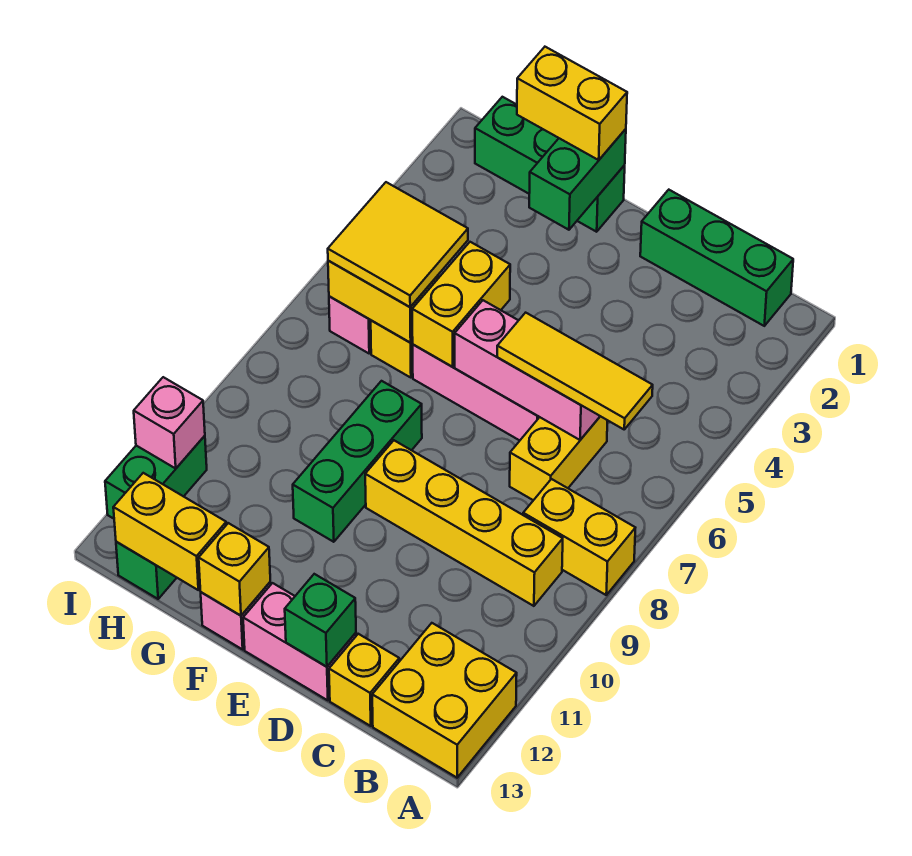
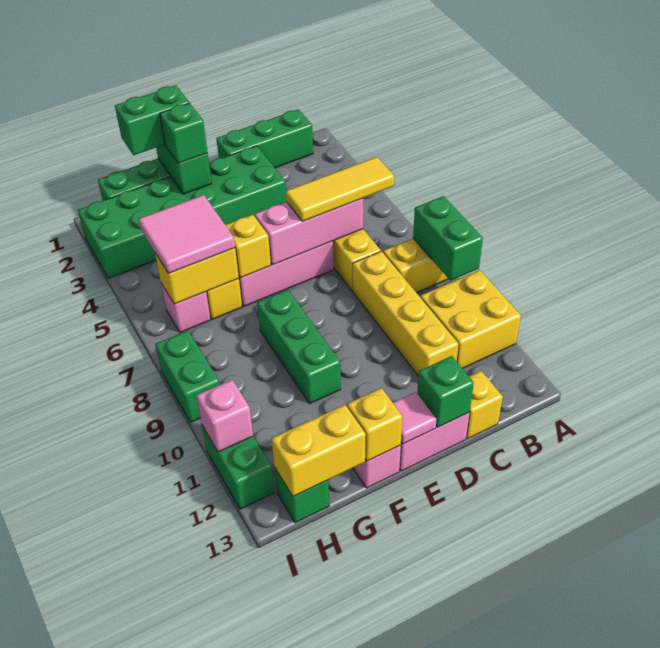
none -> green brick A8:A9 level 2
yellow brick A12:B13 level 1 -> yellow brick A10:B11 level 1
yellow brick B9:E9 level 1 -> yellow brick C8:C11 level 1
none -> green brick D2:I3 level 1
none -> pink tile E13 level 2
yellow brick F1:G1 level 3 -> green brick F1:G1 level 3
none -> green brick F2 level 3
yellow brick F5:F6 level 2 -> yellow brick F6 level 2
yellow tile G5:H6 level 3 -> pink tile G5:H6 level 3
none -> green brick I8:I9 level 1

